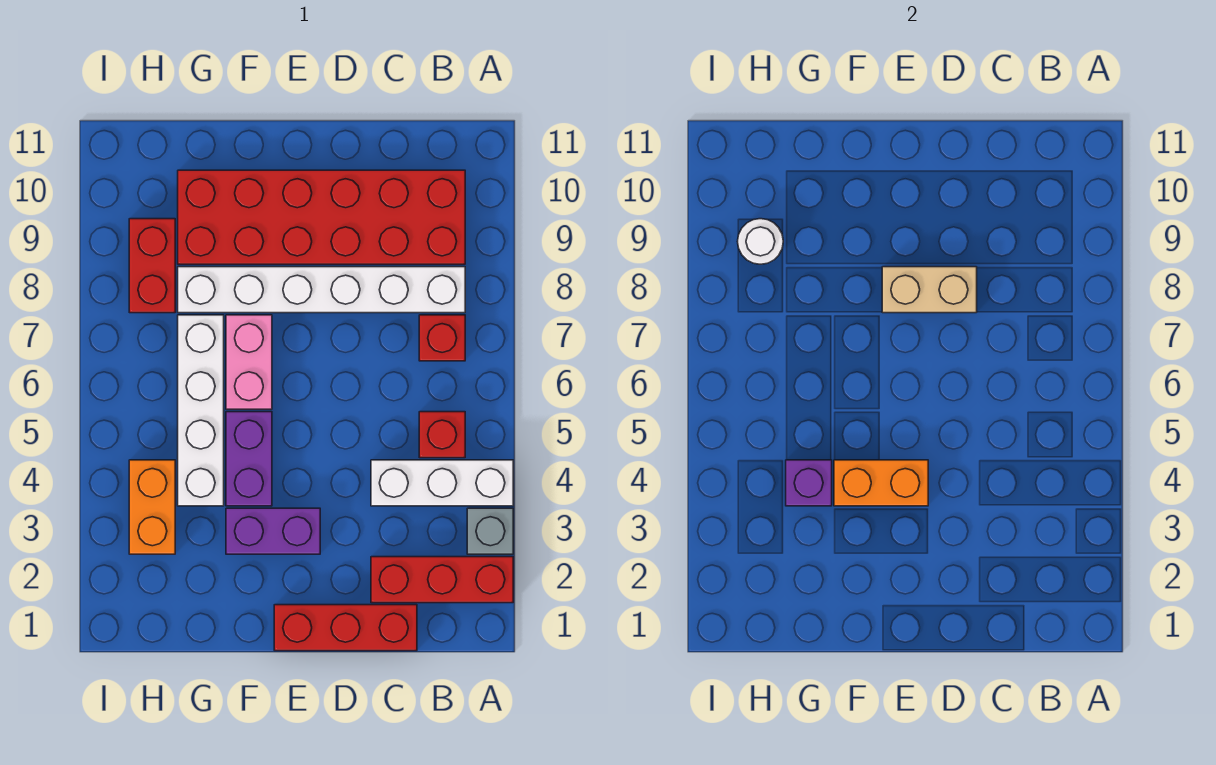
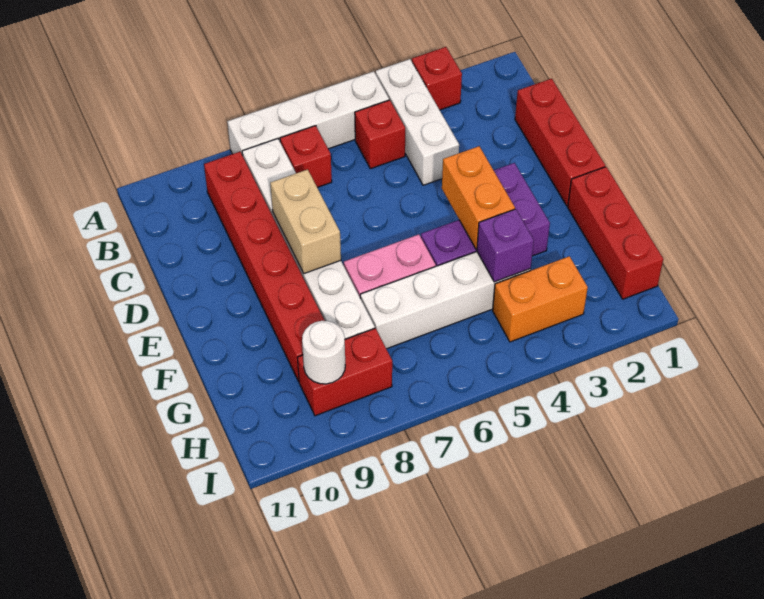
red brick A2:C2 level 1 -> red brick F1:H1 level 1
grey brick A3 level 1 -> red brick A3 level 1
none -> white brick A5:A8 level 1
red brick B9:G10 level 1 -> red brick B9:G9 level 1

